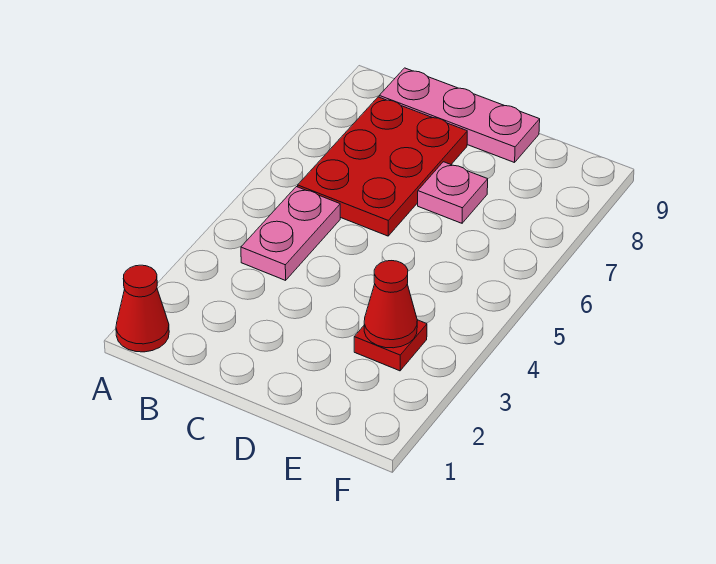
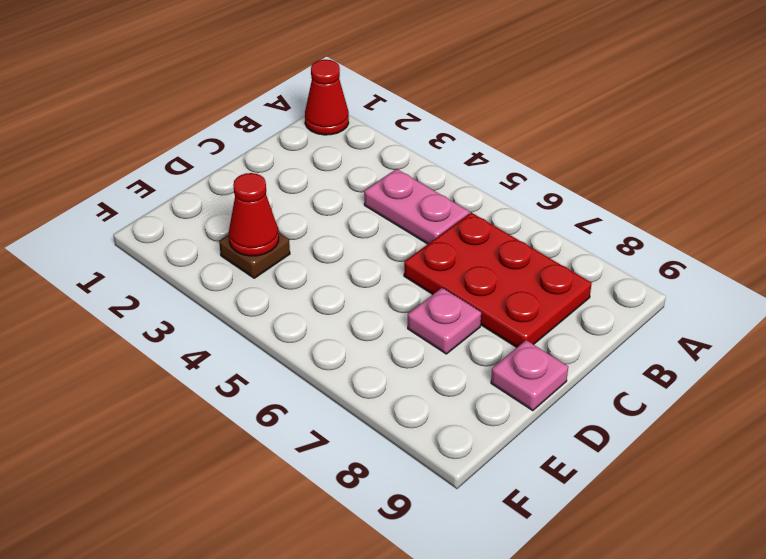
pink plate B9:D9 level 1 -> pink plate D9 level 1
red plate E3 level 1 -> brown plate E3 level 1

